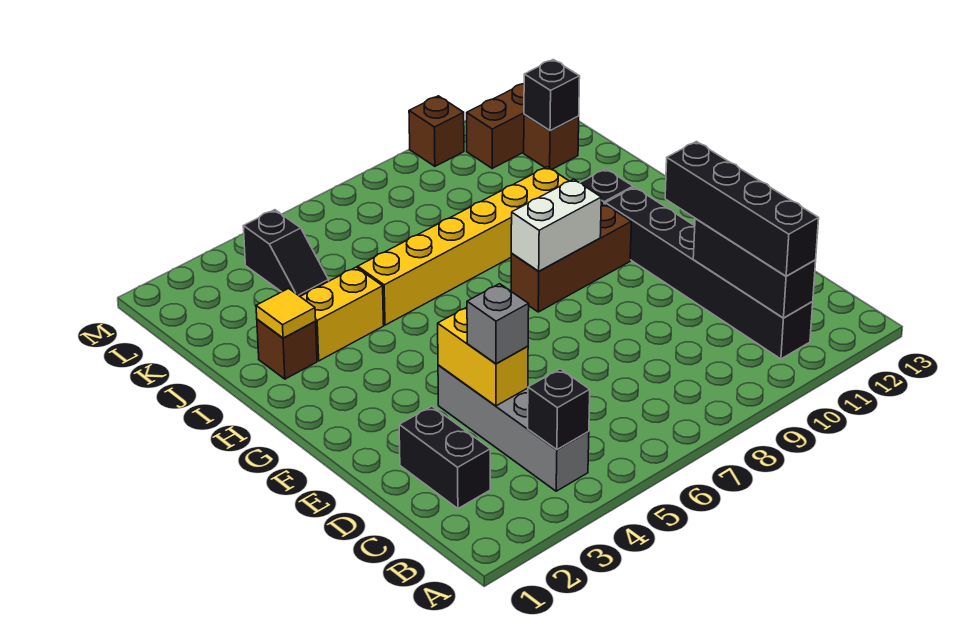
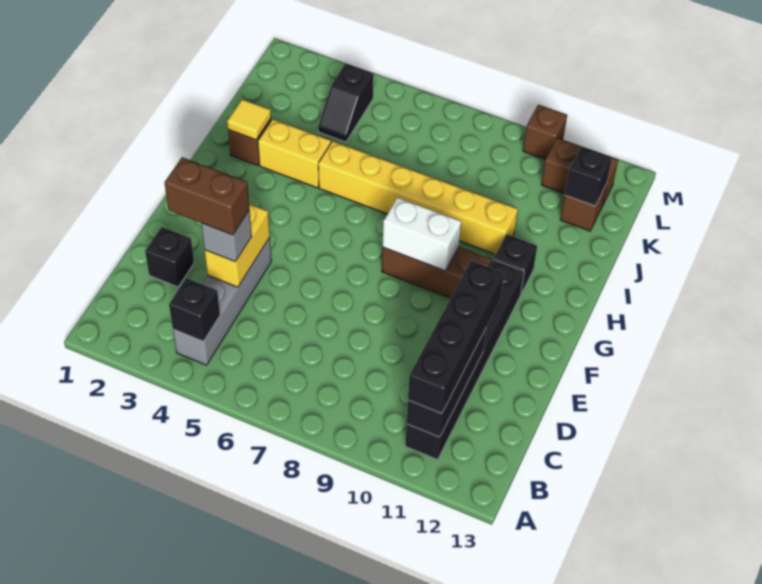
black brick C2:D2 level 1 -> black brick D2 level 1
none -> brown brick D3:D4 level 4

